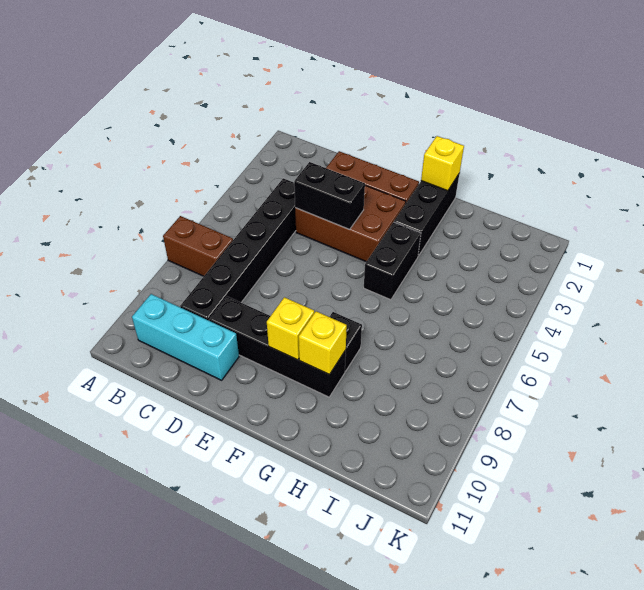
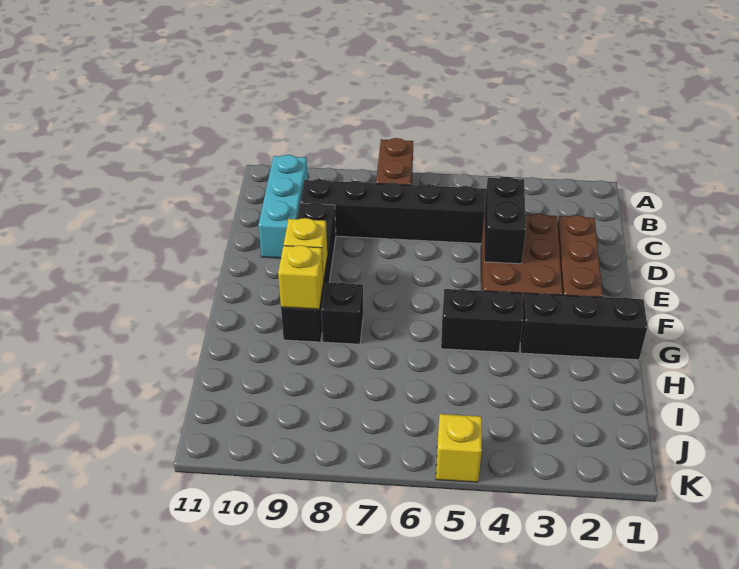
yellow brick G1 level 2 -> yellow brick K5 level 1

